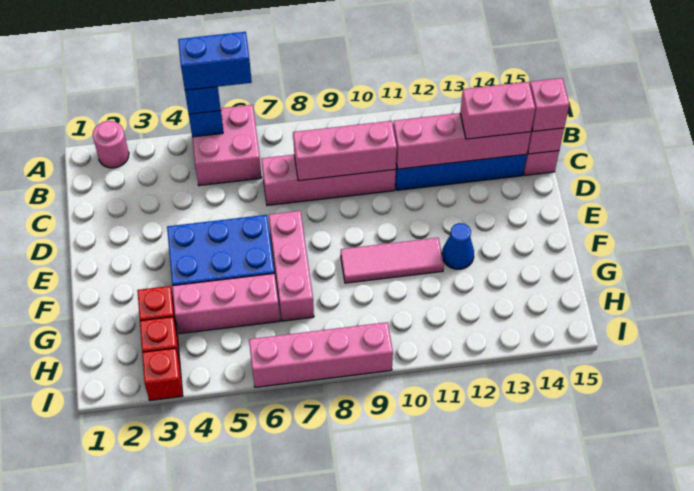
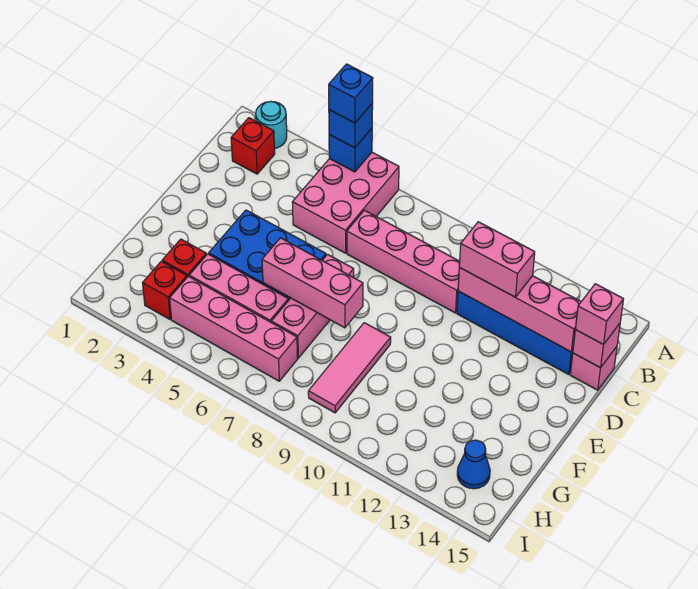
pink round brick A2 level 1 -> cyan round brick A2 level 1
pink brick A5:B6 level 1 -> pink brick A5:C6 level 1
blue brick A5:A6 level 4 -> blue brick A5 level 4
pink brick C8:C10 level 2 -> pink brick F6:F8 level 2
pink brick C13:C14 level 3 -> pink brick C11:C12 level 3
pink tile F9:F11 level 1 -> pink tile F9:H9 level 1
blue cone F12 level 1 -> blue cone H14 level 1
red brick I3 level 1 -> red brick B2 level 1
pink brick I6:I9 level 1 -> pink brick H4:H7 level 1

